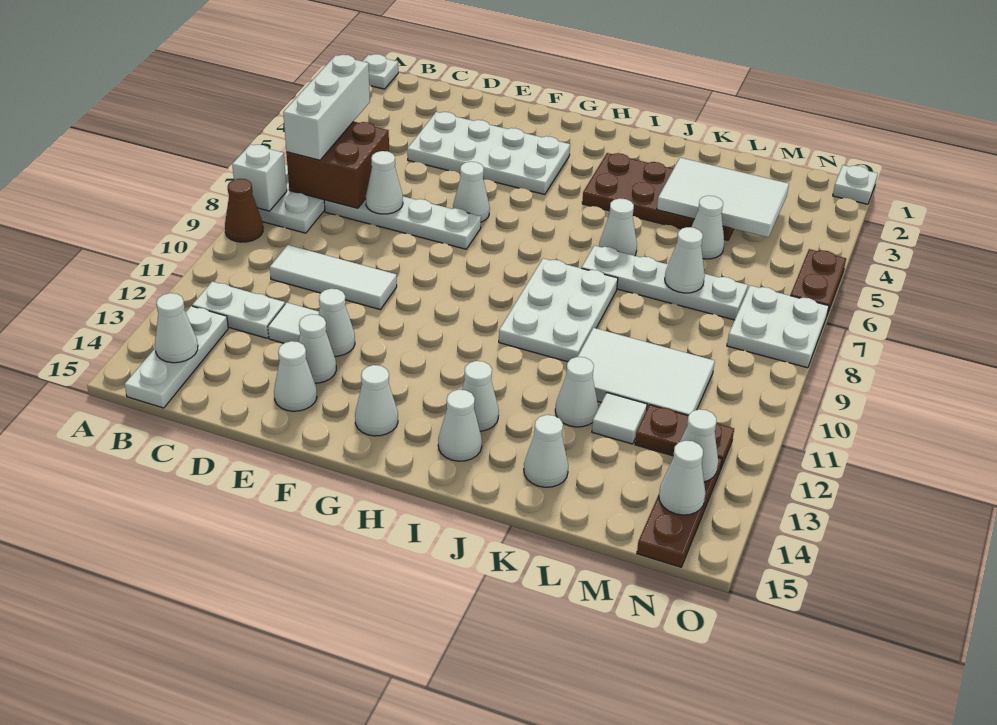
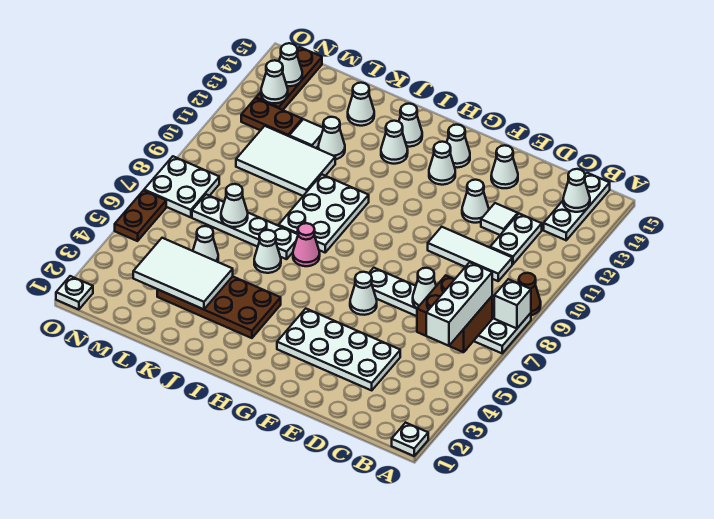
white plate B12:C12 level 1 -> white plate C11:C12 level 1
white cone E13 level 1 -> white cone G13 level 1
none -> pink cone I7 level 1

